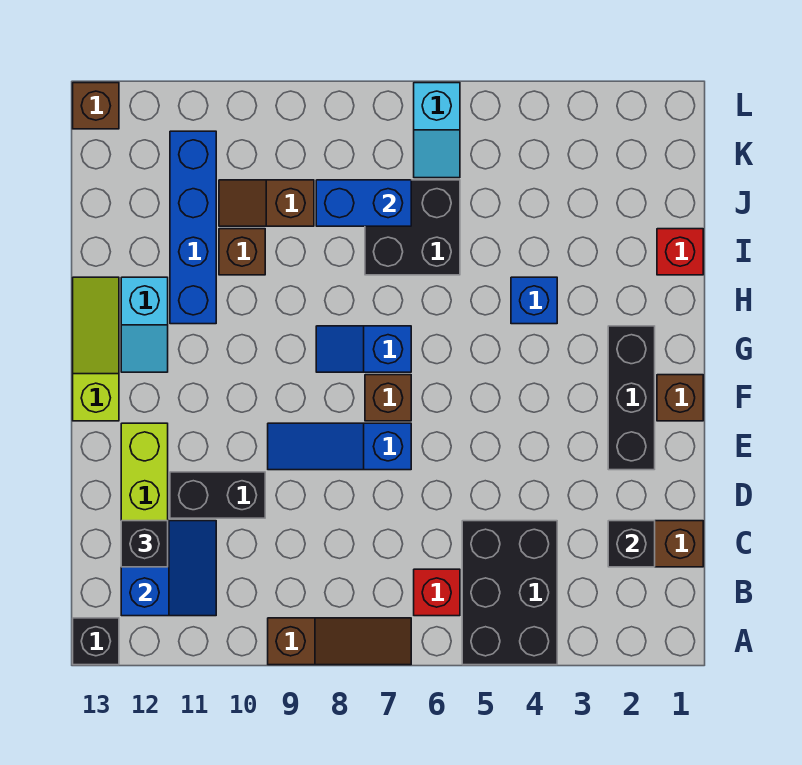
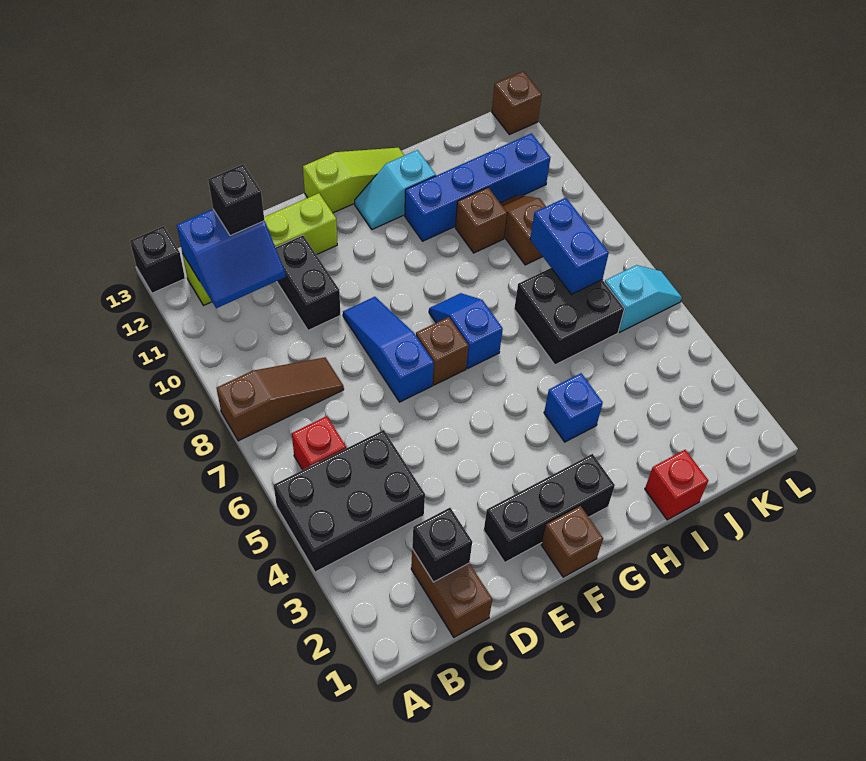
brown slope A7:A9 level 1 top 9 -> brown slope A8:C8 level 1 top A
cyan slope K6:L6 level 1 top L -> cyan slope K6:L6 level 1 top K

